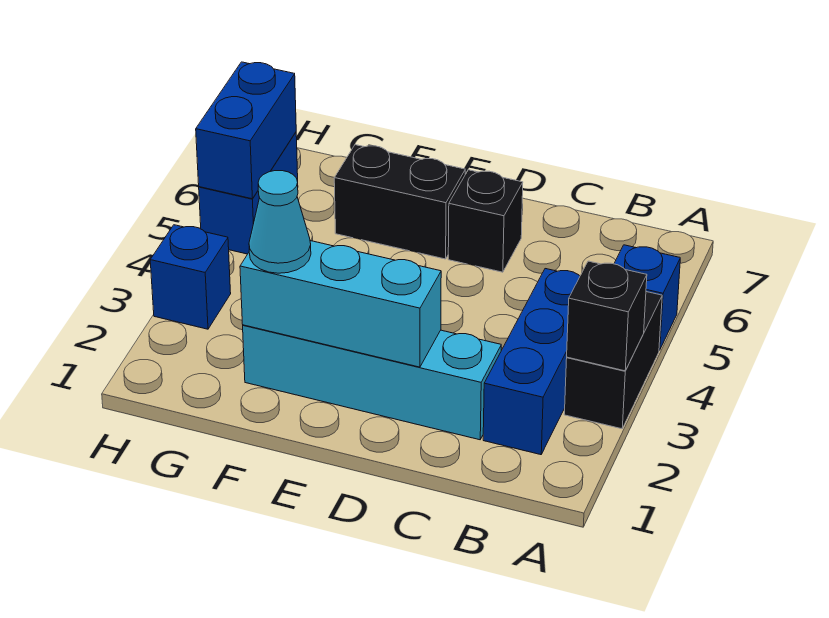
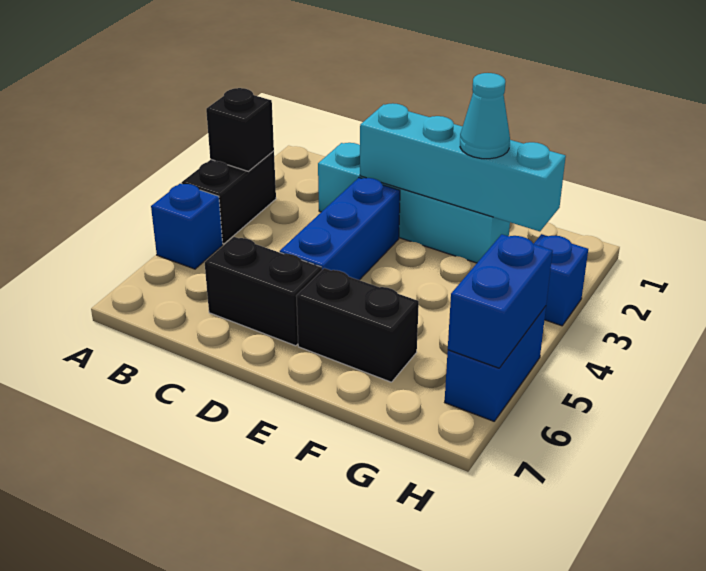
blue brick B2:B4 level 1 -> blue brick D3:D5 level 1
cyan brick D2:F2 level 2 -> cyan brick D2:G2 level 2
black brick D6 level 1 -> black brick C6:D6 level 1

